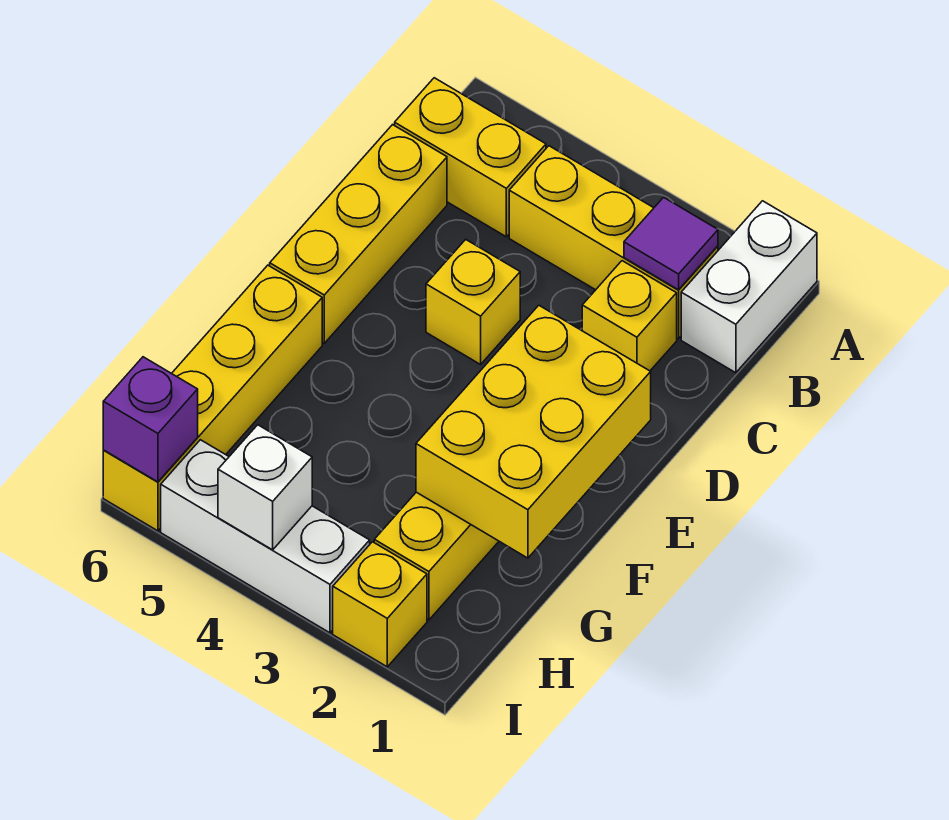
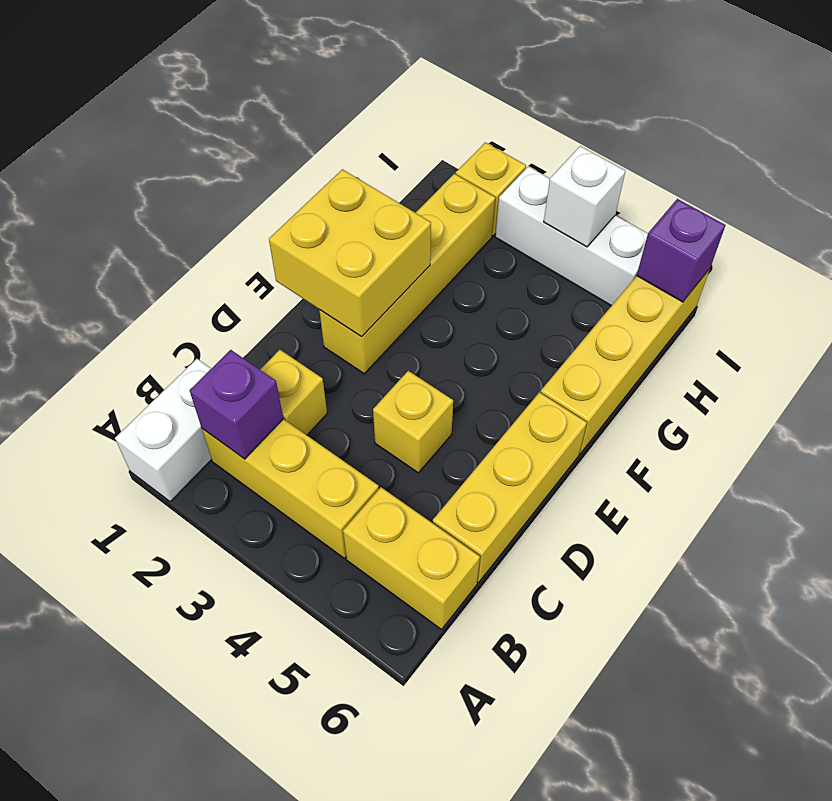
purple tile B2 level 2 -> purple brick B2 level 2
yellow brick E1:G2 level 2 -> yellow brick E1:F2 level 2

